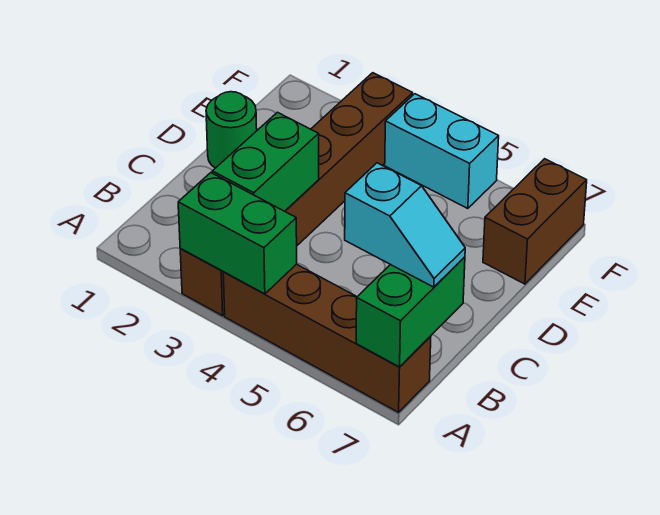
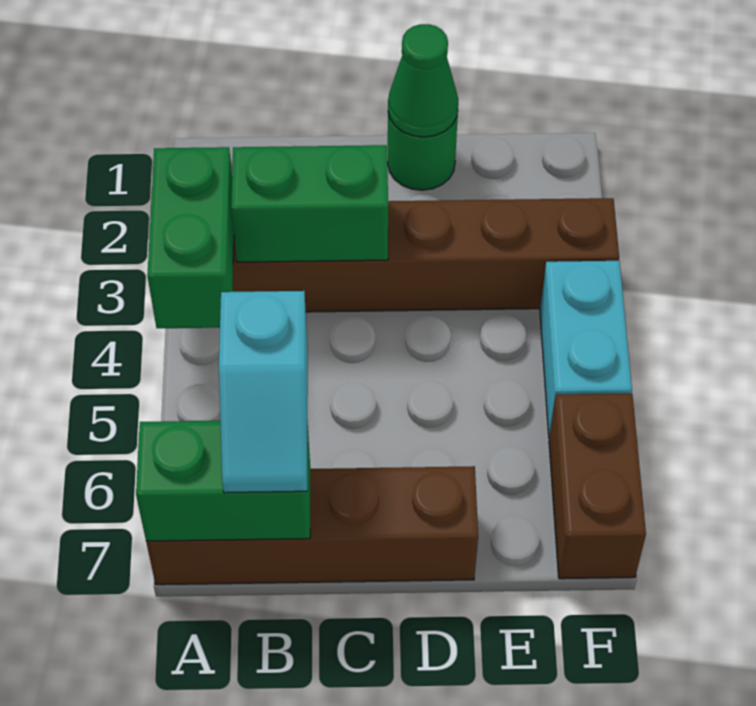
brown brick A4:A7 level 1 -> brown brick A7:D7 level 1
none -> green cone D1 level 2
brown brick E7:F7 level 1 -> brown brick F6:F7 level 1

